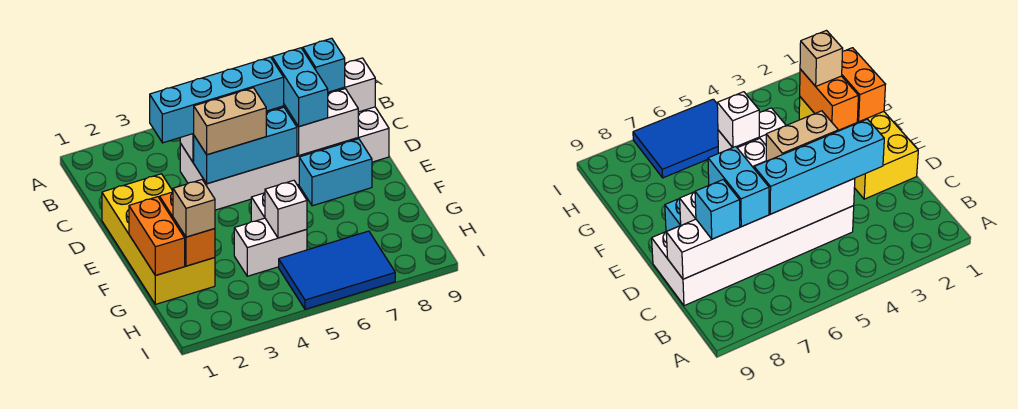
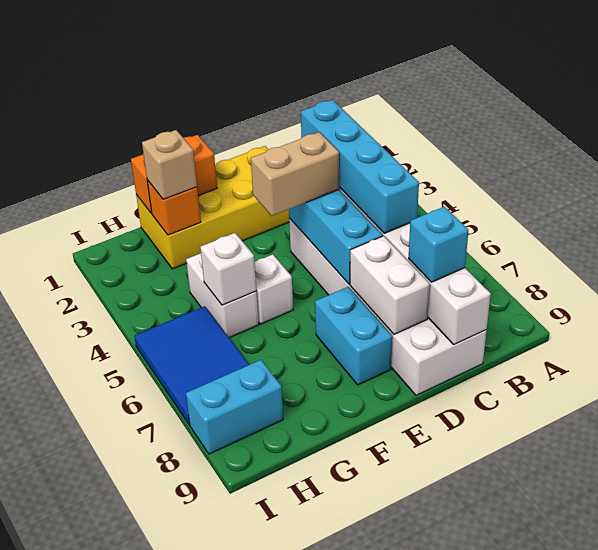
cyan brick C7:D7 level 3 -> cyan brick H8:I8 level 1
tan brick D4:D5 level 3 -> tan brick D4:E4 level 3
orange brick F2:G2 level 2 -> orange brick G2 level 2

